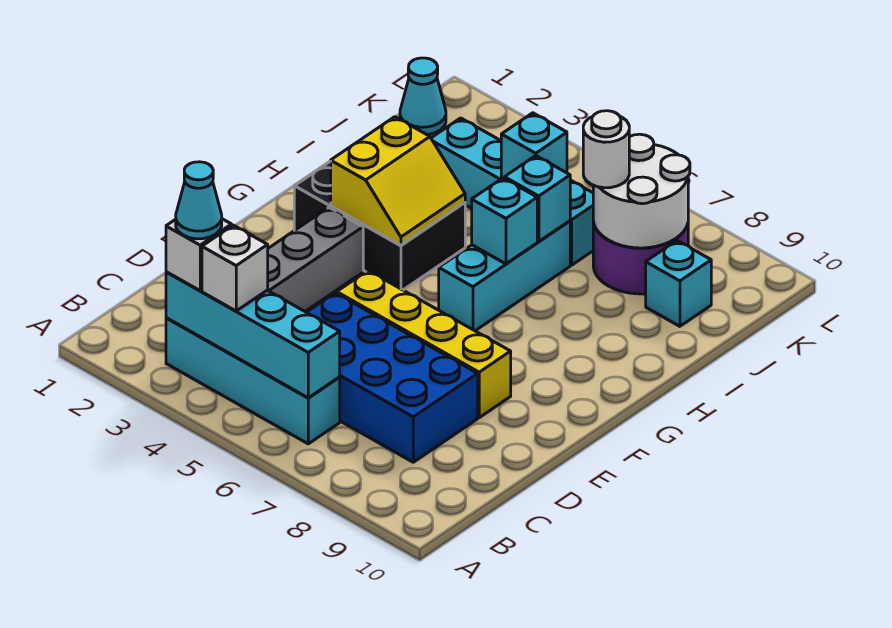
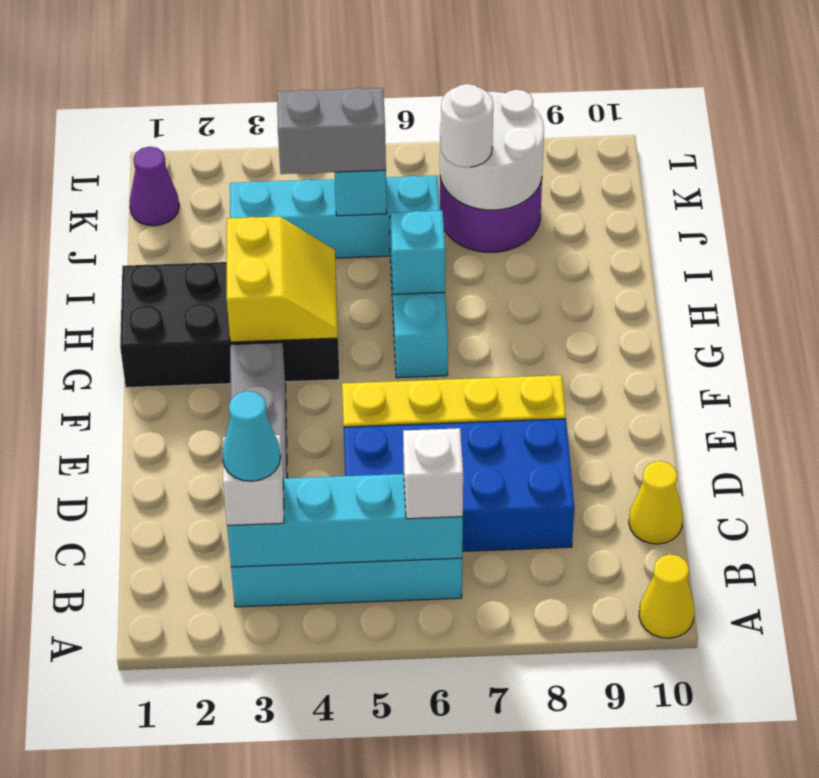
none -> yellow cone A10 level 1
white brick B4 level 3 -> white brick B6 level 3
none -> yellow cone C10 level 1
black brick G2:H4 level 1 -> black brick G1:H4 level 1
cyan brick I6 level 2 -> none
none -> grey brick J4:J5 level 3
cyan brick J9 level 1 -> none
cyan cone K1 level 1 -> purple cone K1 level 1

